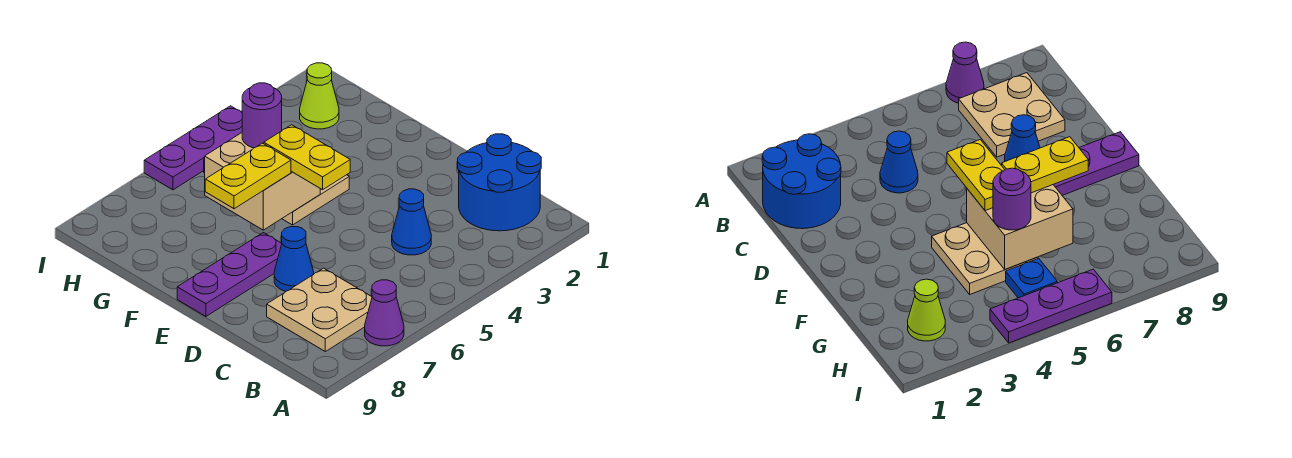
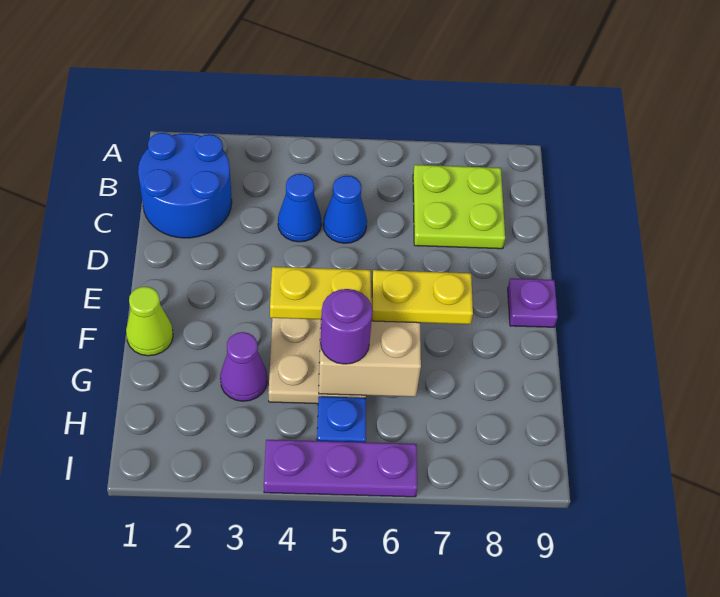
purple cone A7 level 1 -> purple cone G3 level 1
tan plate B7:C8 level 1 -> lime plate B7:C8 level 1
blue cone D7 level 1 -> blue cone C5 level 1
yellow plate E5:F5 level 3 -> yellow plate F4:F5 level 3
purple plate E7:E9 level 1 -> purple plate E9 level 1
lime cone H2 level 1 -> lime cone F1 level 1

